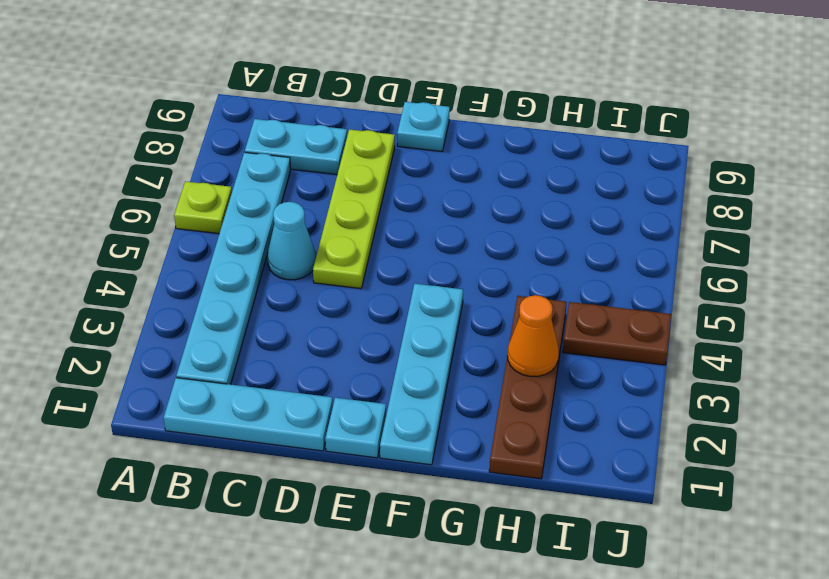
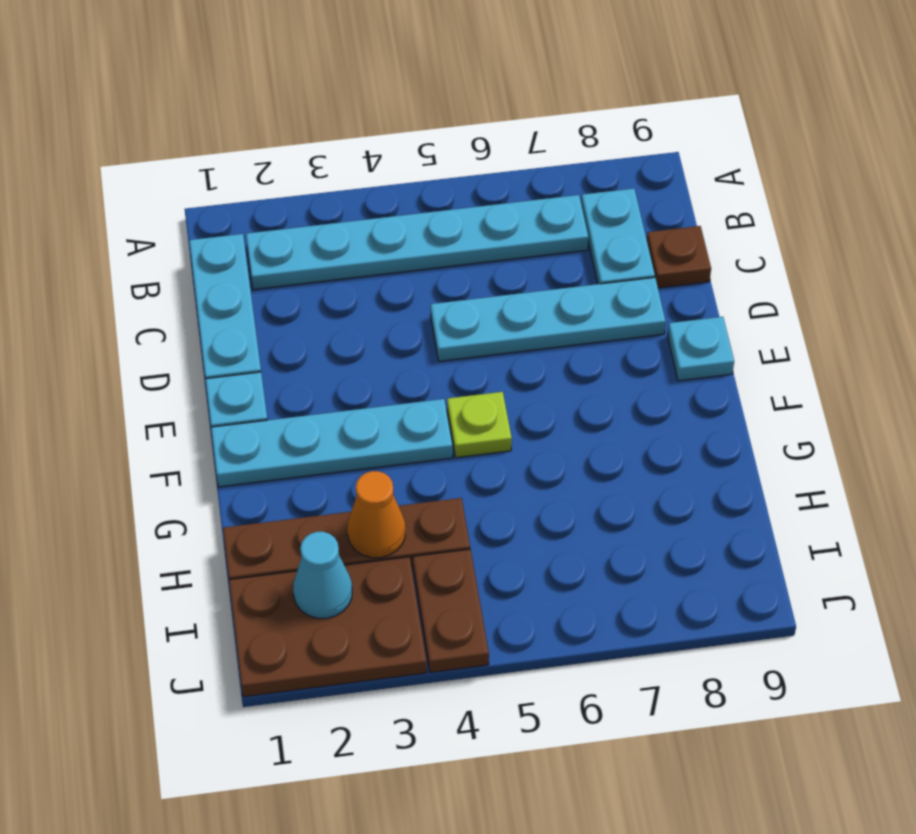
lime plate A6 level 1 -> lime plate F5 level 1
cyan cone C5 level 1 -> cyan cone I2 level 2
none -> brown plate C9 level 1
lime plate D5:D8 level 1 -> cyan plate D5:D8 level 1
none -> brown plate I1:J3 level 1

